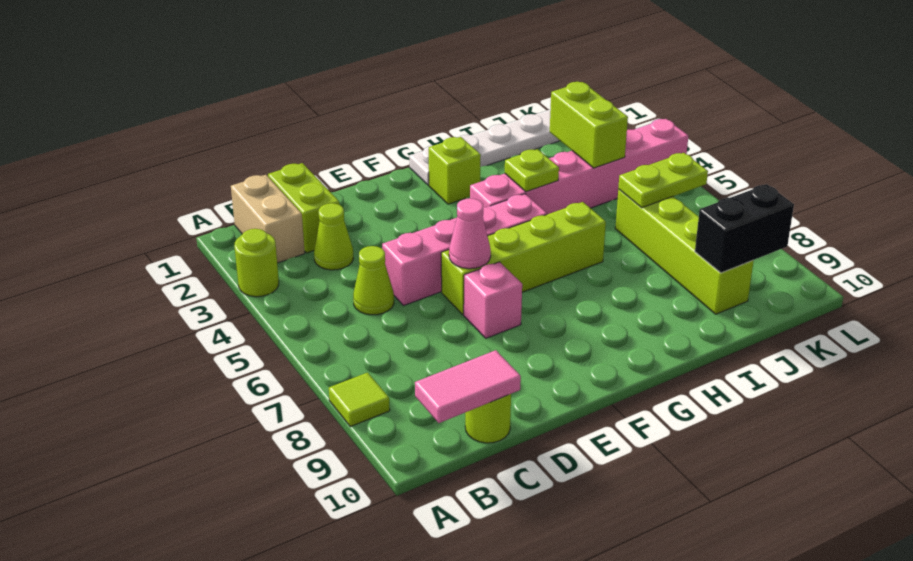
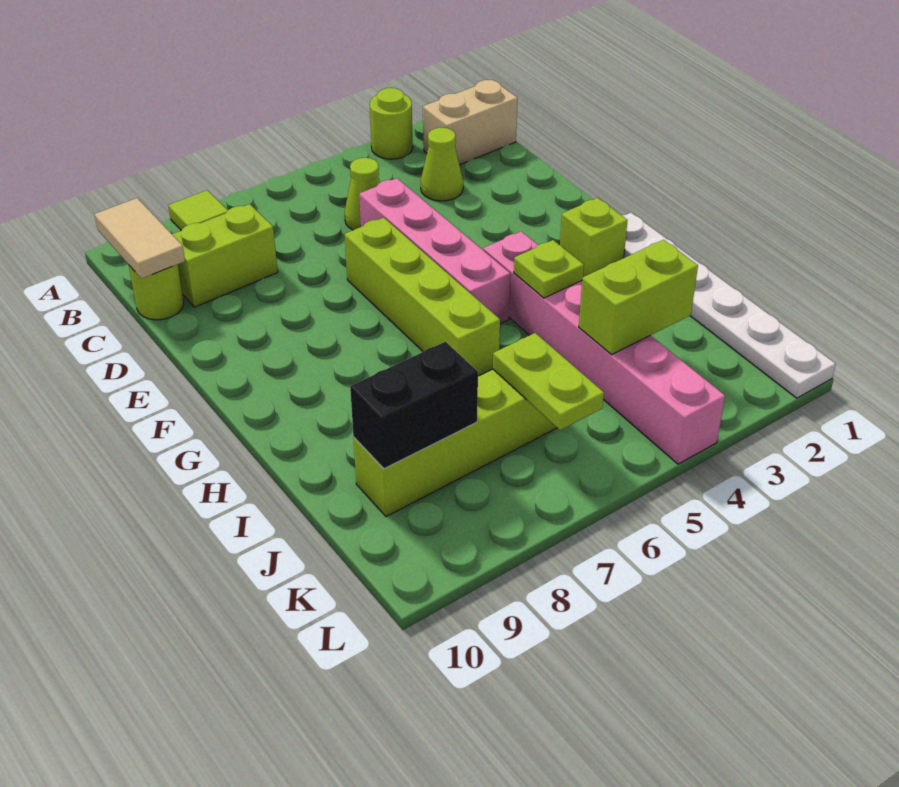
pink tile B10:C10 level 2 -> tan tile B10:C10 level 2
lime brick C1:C2 level 1 -> lime brick C8:C9 level 1
pink cone E6 level 2 -> none
pink brick E7 level 1 -> none
black brick J9:K9 level 2 -> black brick J8:J9 level 2

